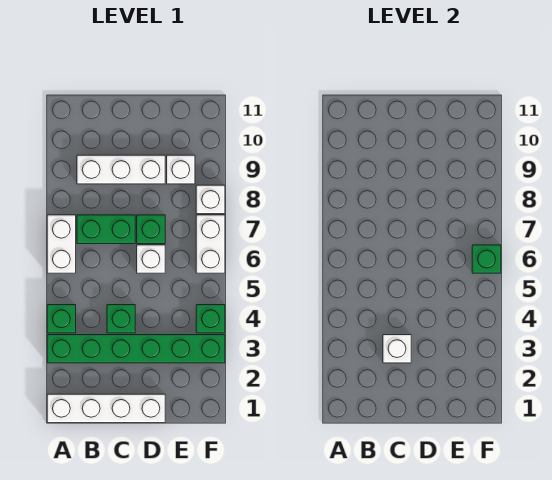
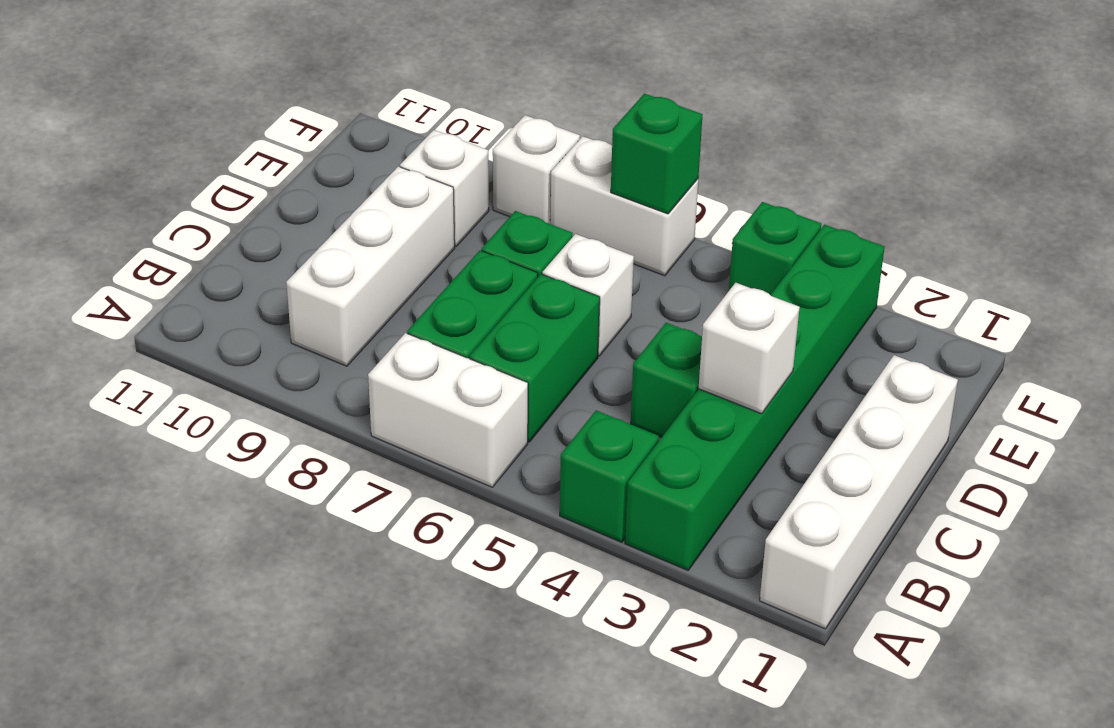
none -> green brick B6:C6 level 1

